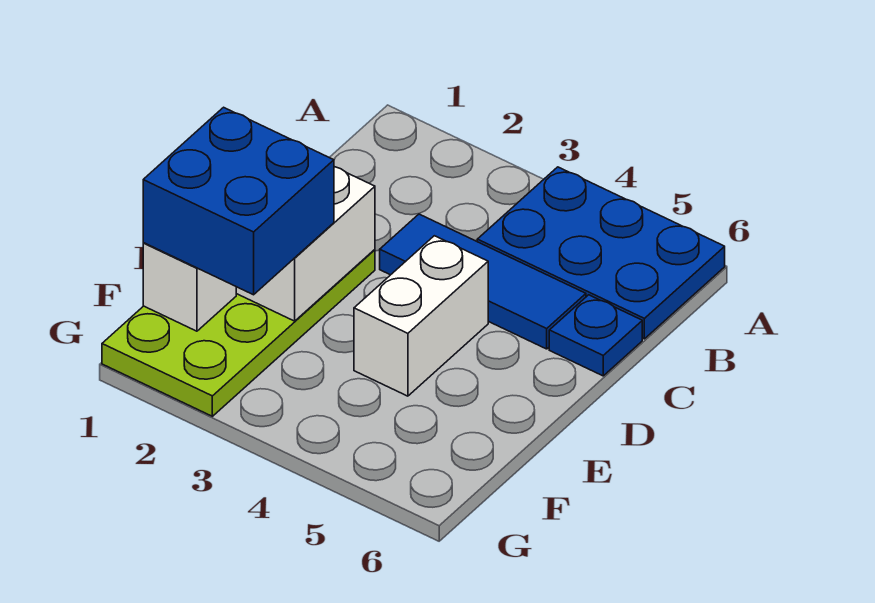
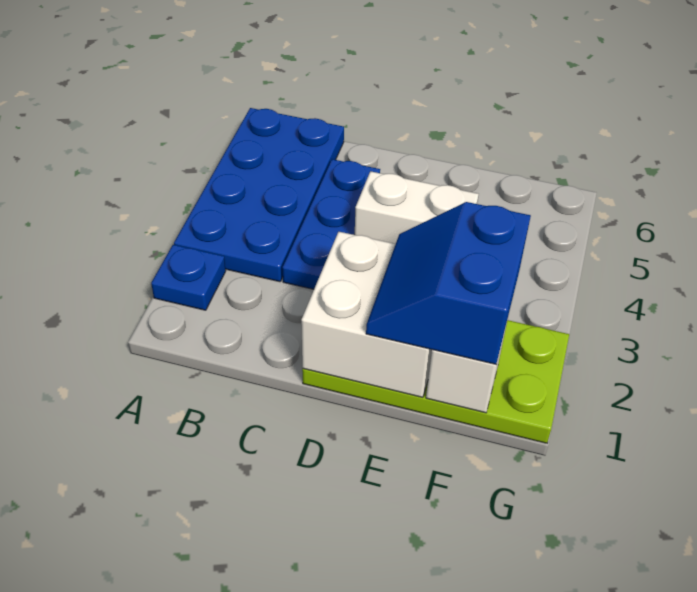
blue plate A4:B6 level 1 -> blue plate A3:B6 level 1
blue tile C3:C5 level 1 -> blue plate C3:C5 level 1
blue plate C6 level 1 -> blue plate A2 level 1
blue brick E1:F2 level 3 -> blue slope E1:F2 level 3 top F

